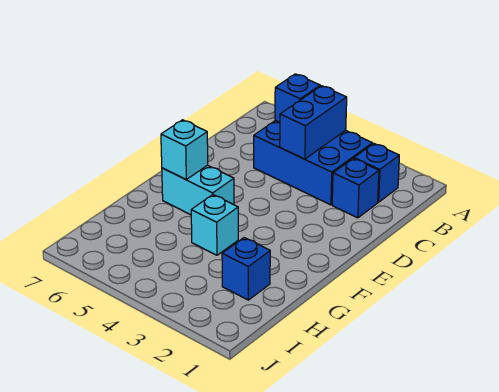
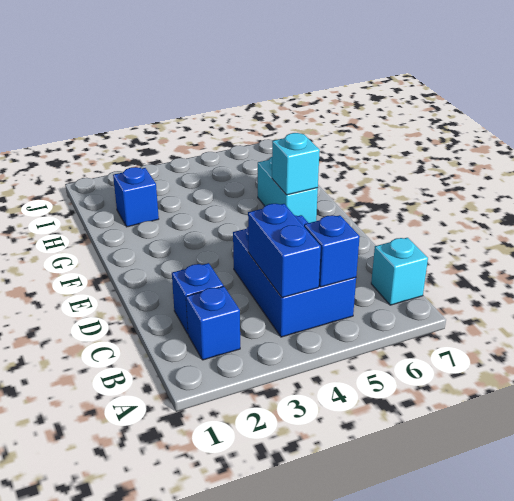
blue brick B3:C5 level 1 -> blue brick B4:D5 level 1
cyan brick F5:F6 level 1 -> cyan brick F6:G6 level 1
cyan brick G4 level 1 -> cyan brick B7 level 1

